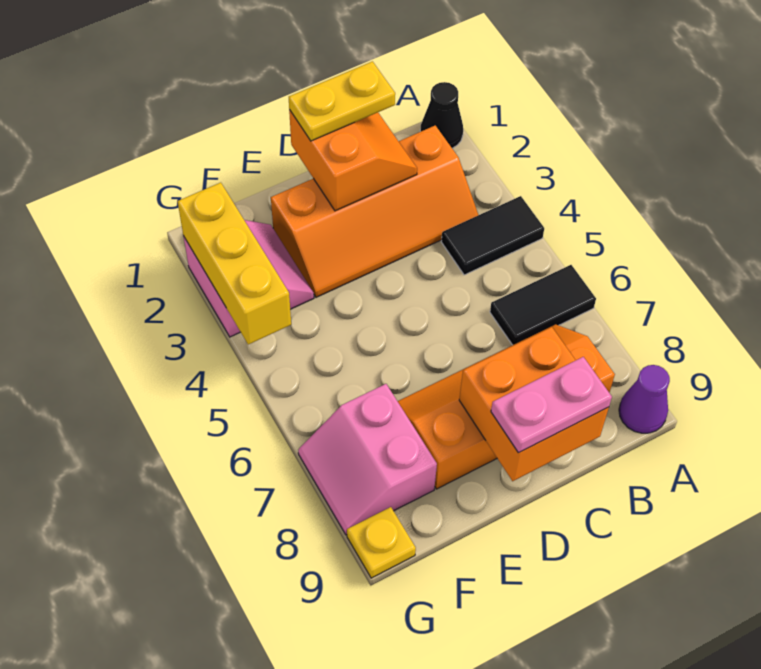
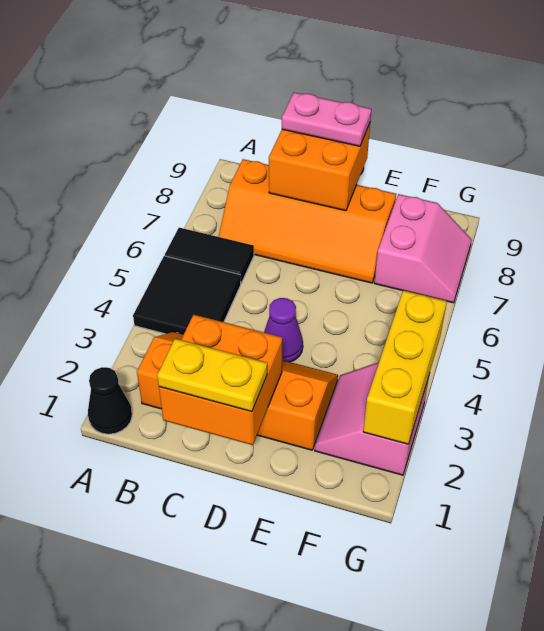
black tile A4:B4 level 1 -> black tile A4:B5 level 1
purple cone A9 level 1 -> purple cone D4 level 1
orange slope C1:D2 level 2 top D -> orange brick C1:D2 level 2
yellow plate G9 level 1 -> none

